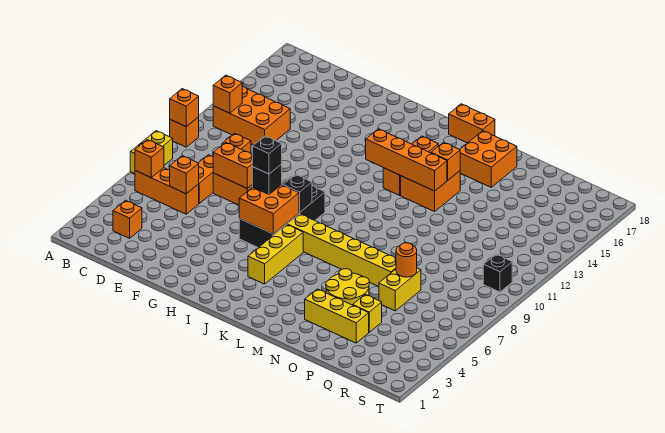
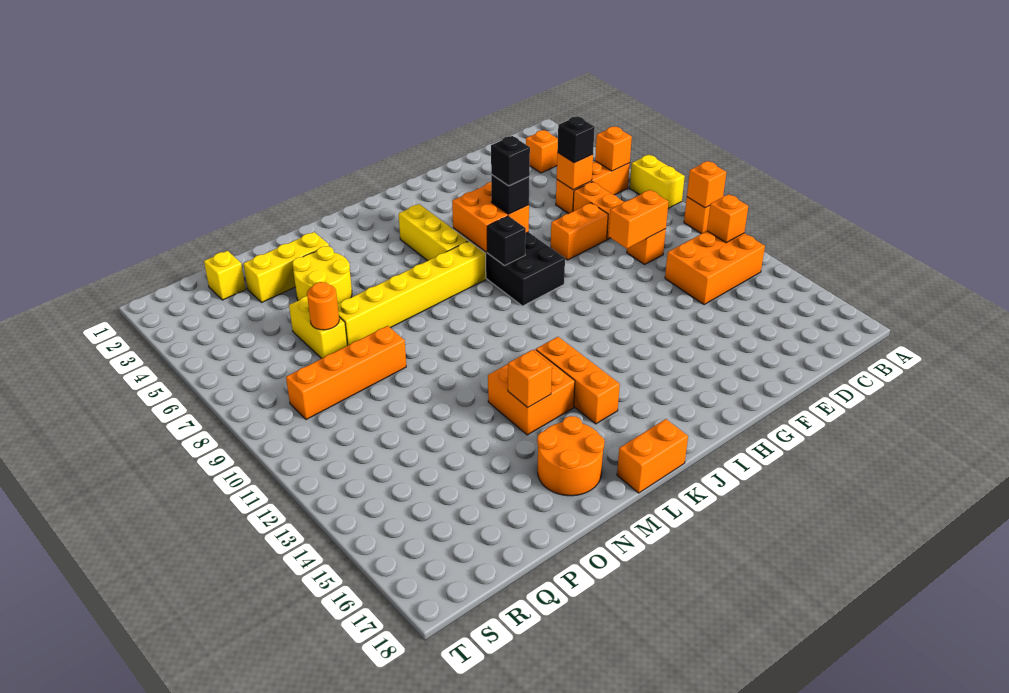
orange brick E8:F8 level 2 -> orange brick D10:E10 level 2
orange brick J13:M13 level 2 -> orange brick O9:R9 level 1
orange brick M16:N17 level 1 -> orange round brick M16:N17 level 1
yellow brick P4 level 1 -> yellow brick Q2 level 1
black brick S10 level 1 -> black brick D6 level 3

